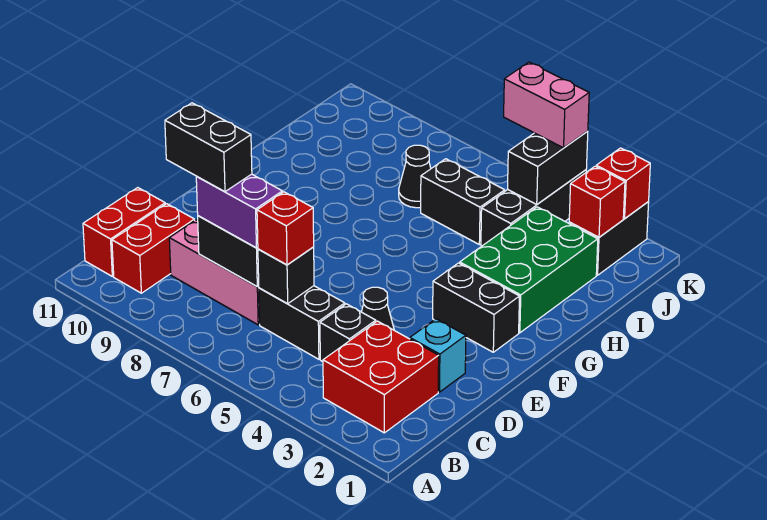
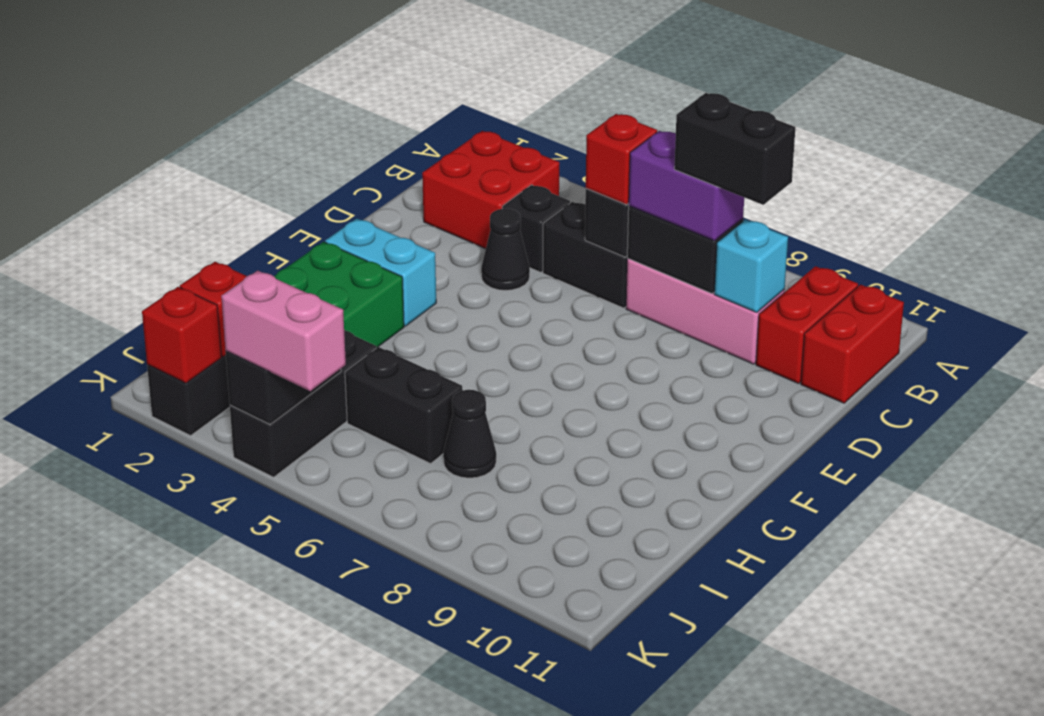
cyan brick D2 level 1 -> cyan brick C9 level 2
black brick F2:F3 level 1 -> cyan brick F2:F3 level 1

